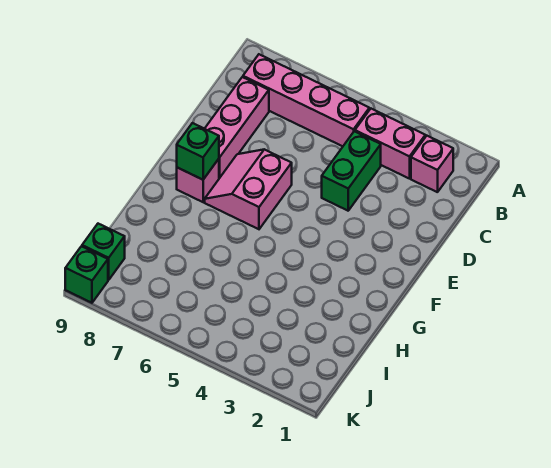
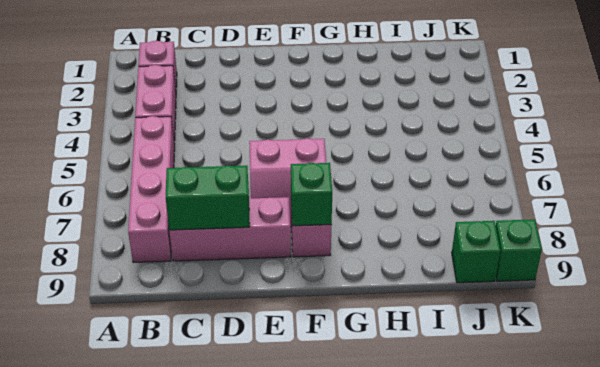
green brick C4:D4 level 1 -> green brick C8:D8 level 2

